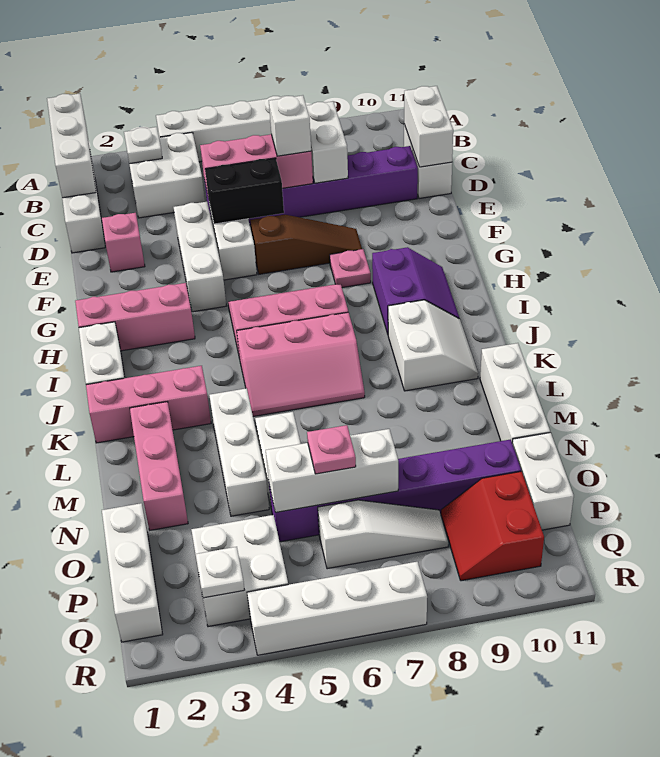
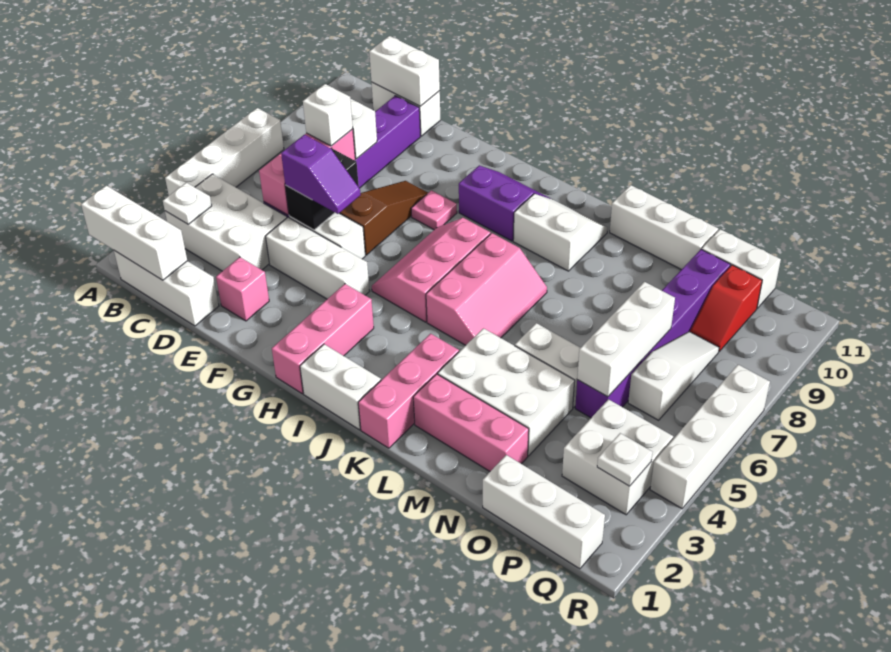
white brick B3:C4 level 1 -> white brick B3:D4 level 1
none -> purple slope E5:F5 level 3 top E
white brick L4:N4 level 1 -> white brick L3:N4 level 1
pink plate O6 level 3 -> none
red slope P9:Q10 level 1 top 10 -> red slope P9:P10 level 1 top 10

